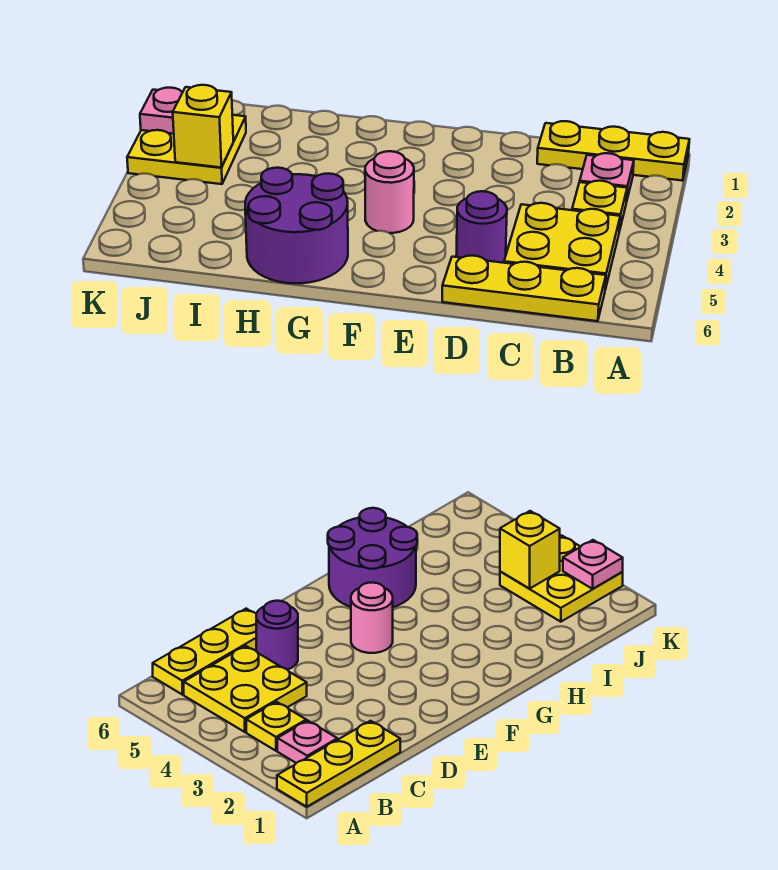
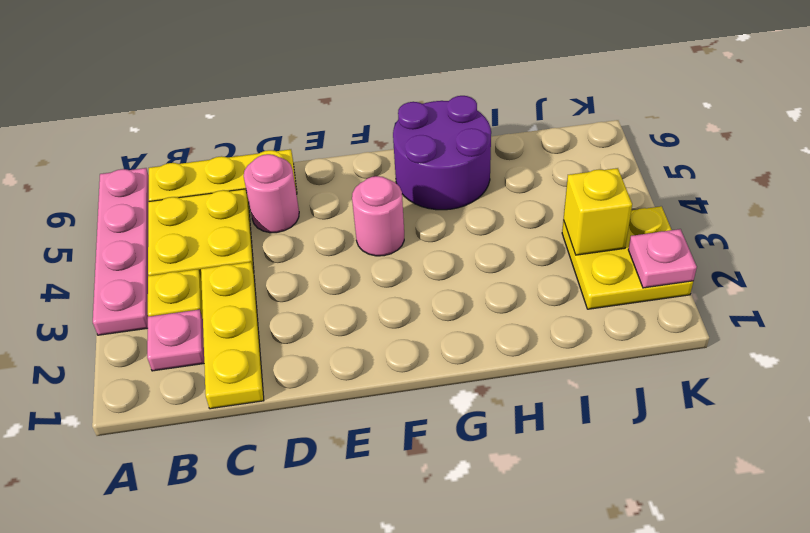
yellow plate A1:C1 level 1 -> yellow plate C1:C3 level 1
none -> pink plate A3:A6 level 1
purple round brick D5 level 1 -> pink round brick D5 level 1

